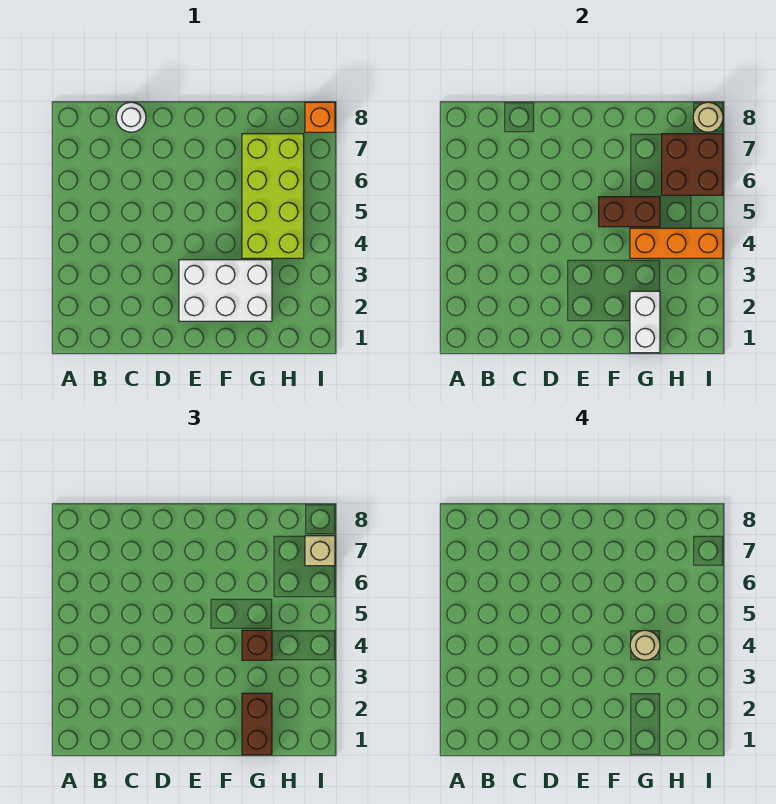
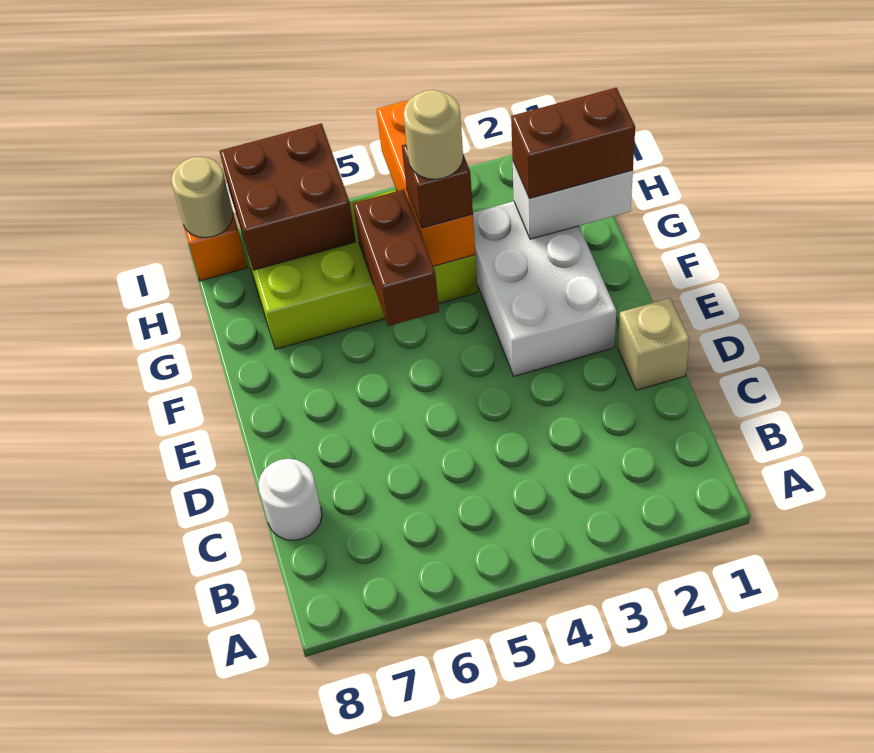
tan brick I7 level 3 -> tan brick D1 level 1

